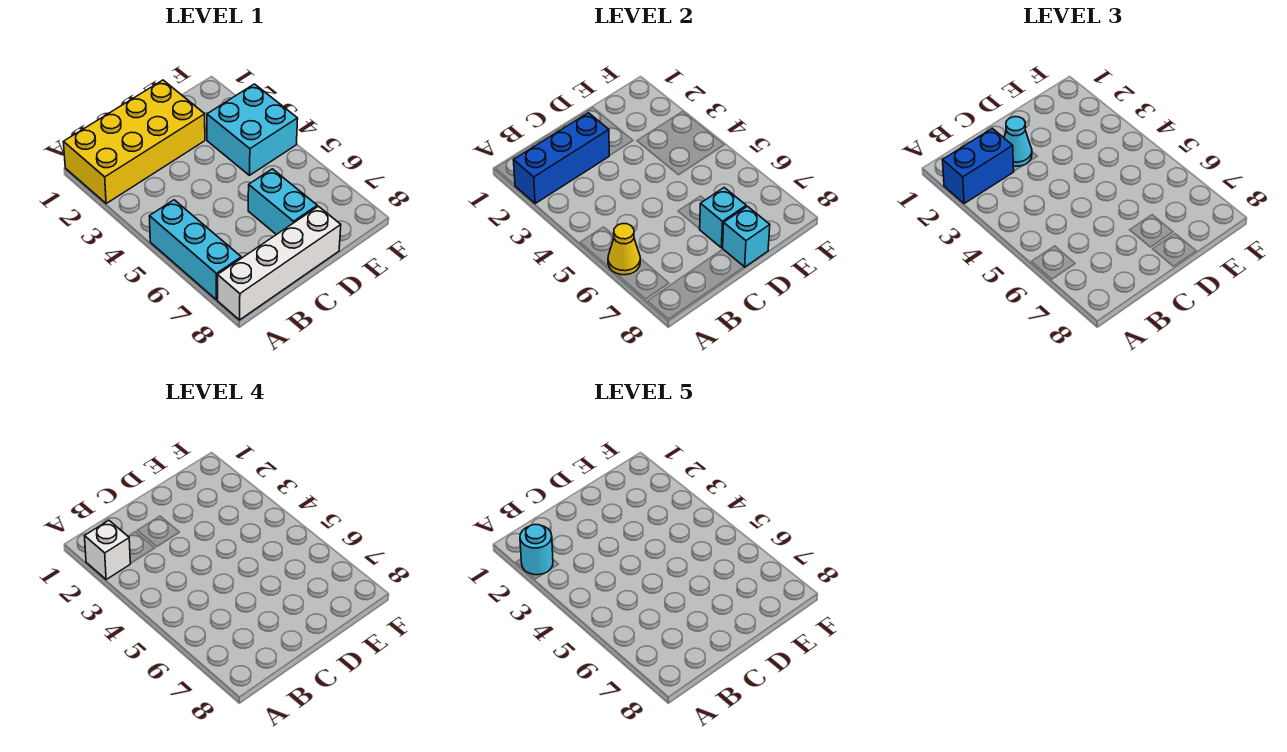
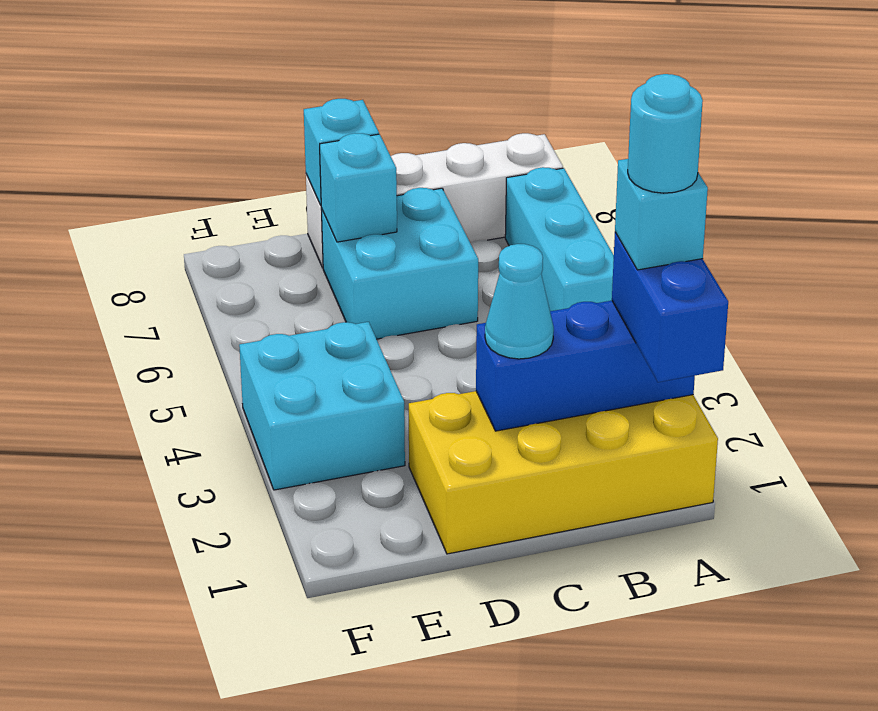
blue brick A2:B2 level 3 -> blue brick A1:A2 level 3
white brick A2 level 4 -> cyan brick A2 level 4
yellow cone A6 level 2 -> none
cyan brick D6:D7 level 1 -> cyan brick C6:D7 level 1

